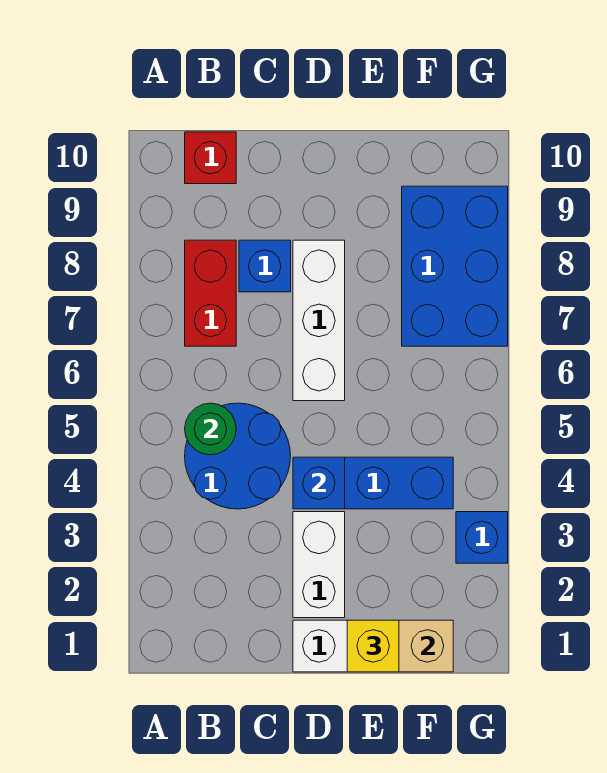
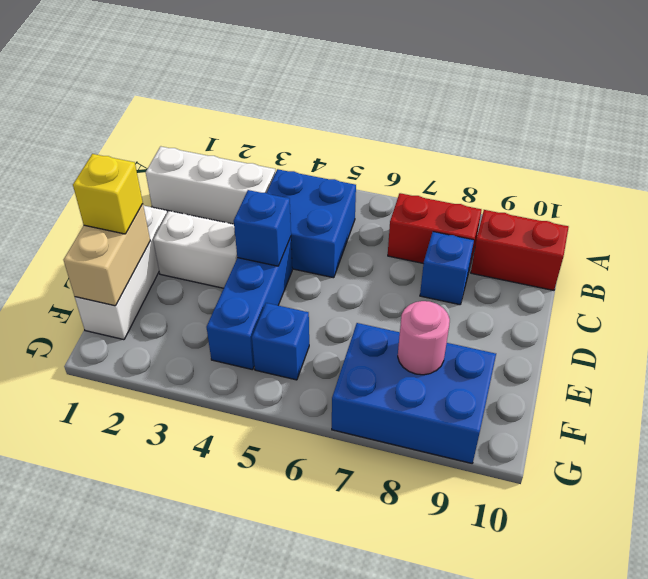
blue round brick B4:C5 level 1 -> blue brick B4:C5 level 1
green round brick B5 level 2 -> none
red brick B10 level 1 -> red brick B9:B10 level 1
white brick D6:D8 level 1 -> white brick B1:B3 level 1
none -> pink round brick F8 level 2
blue brick G3 level 1 -> blue brick F5 level 1

